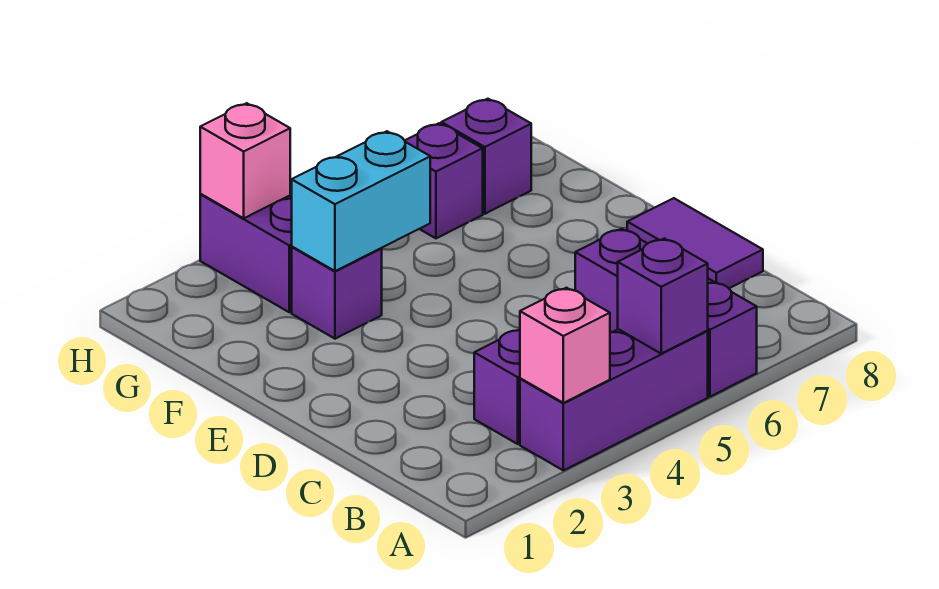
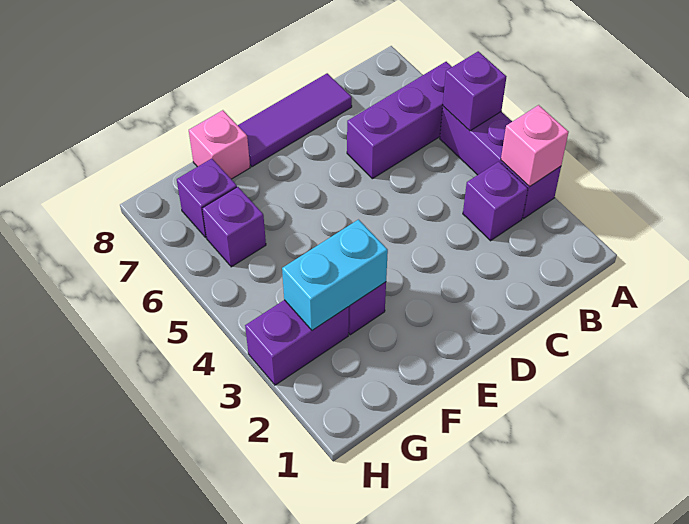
purple tile C8:D8 level 1 -> purple tile C8:E8 level 1
cyan brick F3:F4 level 2 -> cyan brick F3:G3 level 2
pink brick H3 level 2 -> pink brick F8 level 1

